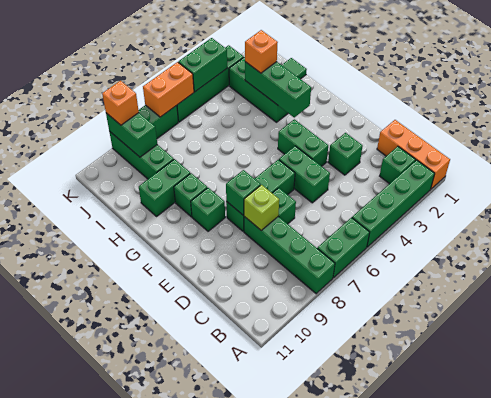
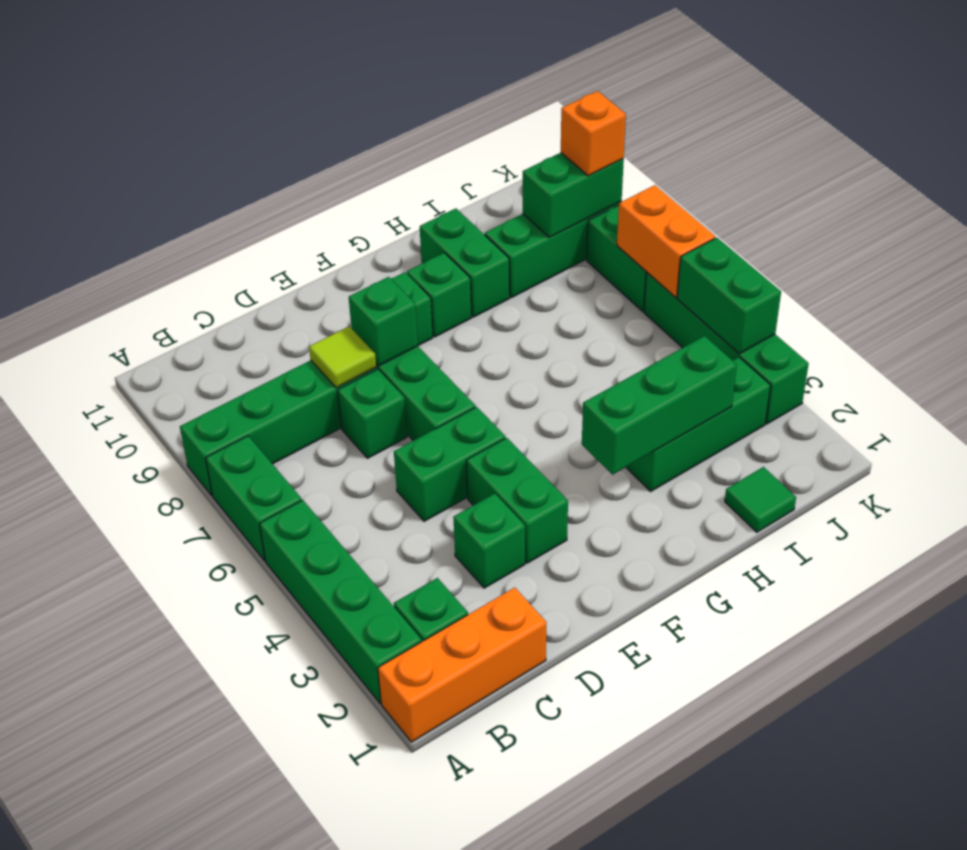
lime brick D8 level 2 -> lime tile D8 level 2
green brick E4:F4 level 1 -> green brick E3:E4 level 1
orange brick I3 level 3 -> none

